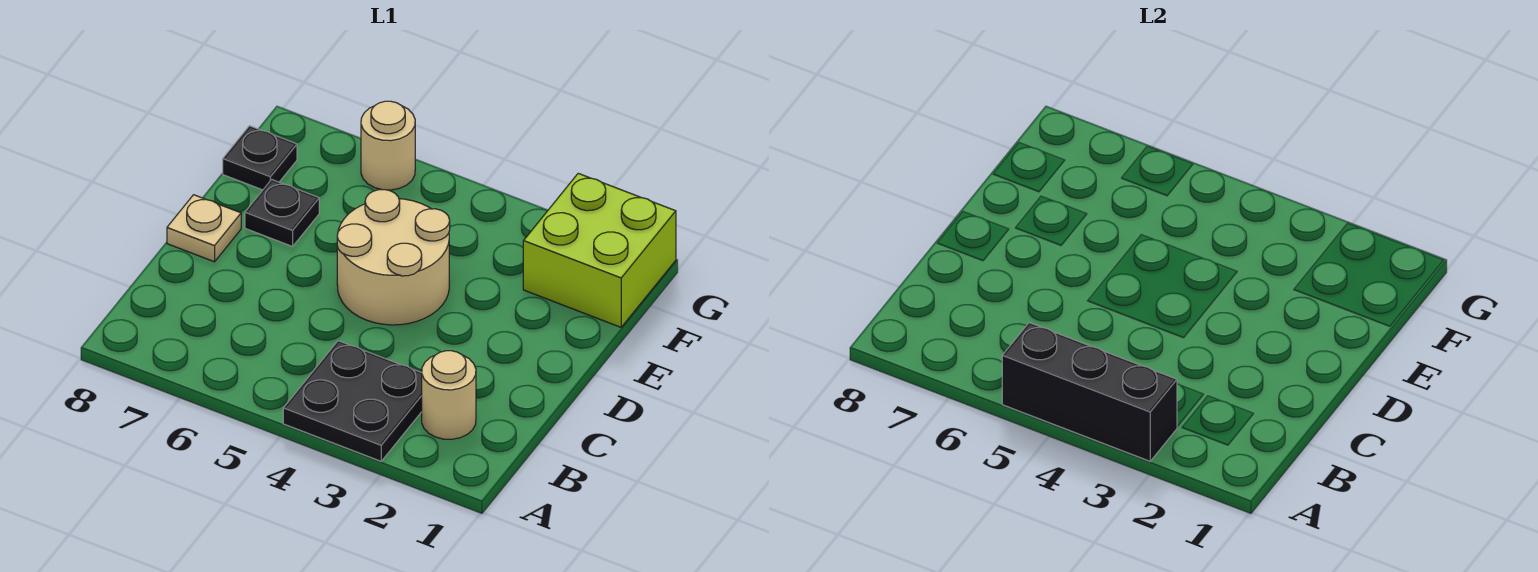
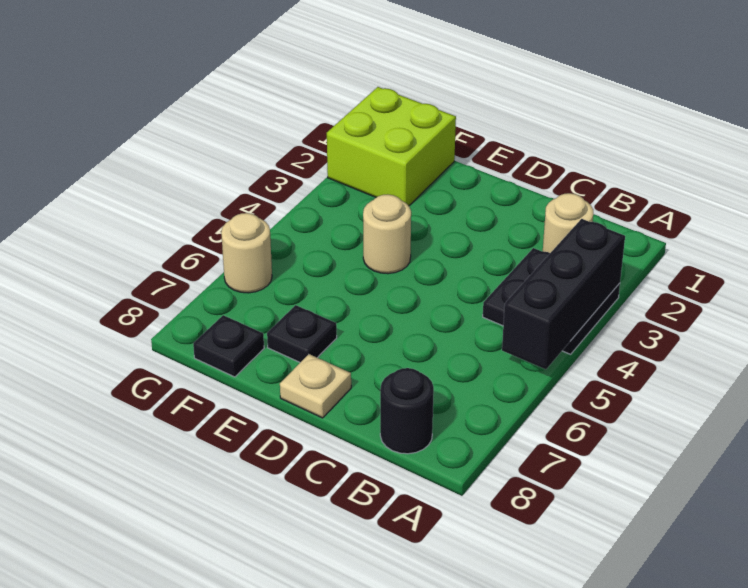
none -> black round brick B8 level 1
tan round brick D4:E5 level 1 -> tan round brick E4 level 1

